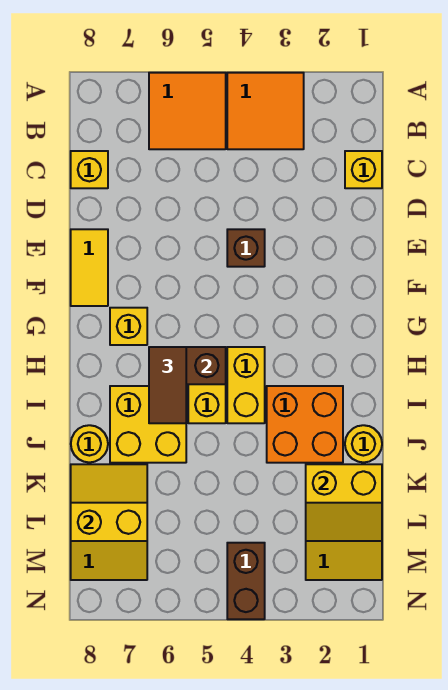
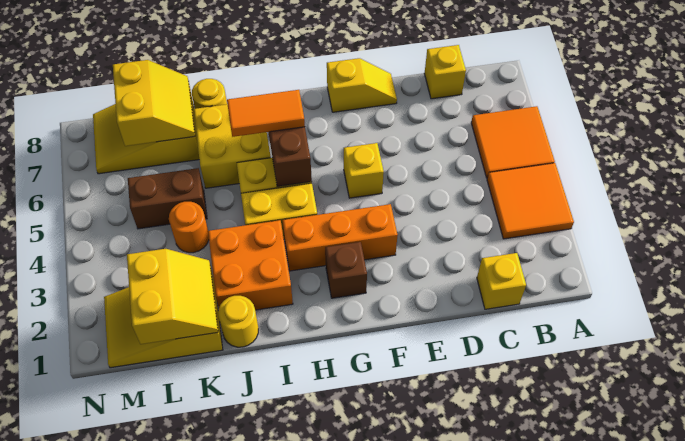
brown brick E4 level 1 -> brown brick G2 level 1
yellow tile E8:F8 level 1 -> yellow slope E8:F8 level 1 top F
none -> orange brick F3:H3 level 1
yellow brick G7 level 1 -> yellow brick F5 level 1
brown tile H6:I6 level 3 -> orange tile H6:I6 level 3
yellow slope K1:L2 level 2 top K -> yellow slope K1:L2 level 2 top L
none -> orange round brick K4 level 1
brown brick M4:N4 level 1 -> brown brick K5:L5 level 1

